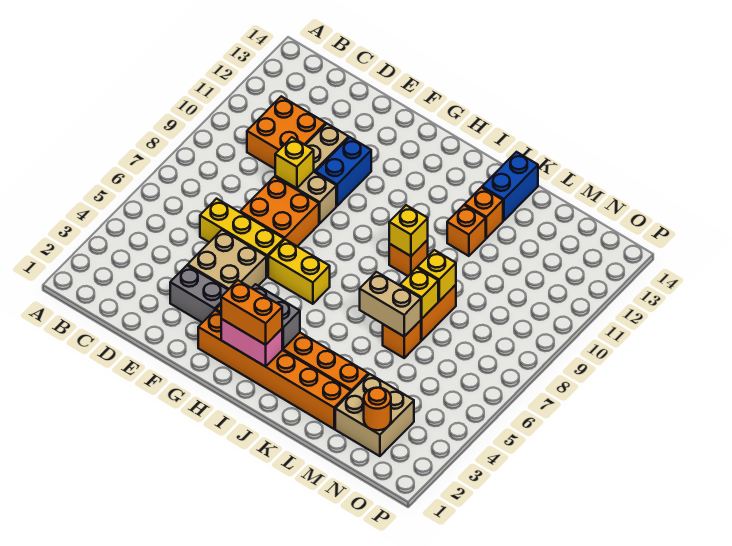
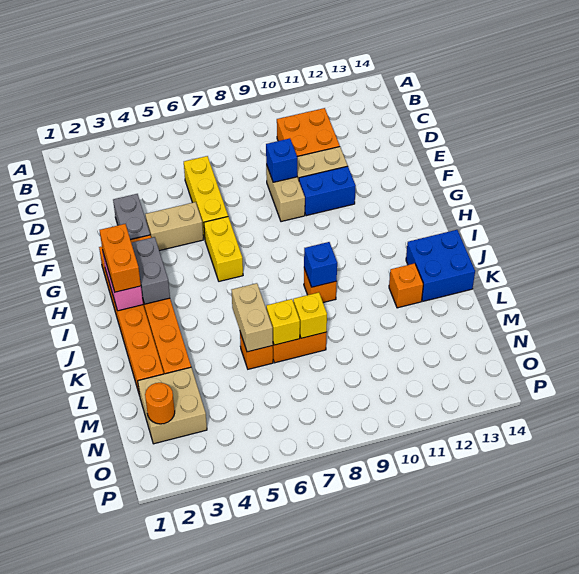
tan brick E4:F5 level 1 -> tan brick F4:F5 level 1
orange brick E7:F8 level 1 -> none
yellow brick E9 level 2 -> blue brick E9 level 2
yellow brick J9 level 2 -> blue brick J9 level 2
orange brick K11 level 1 -> none
blue brick K13:K14 level 1 -> blue brick J13:K14 level 1

